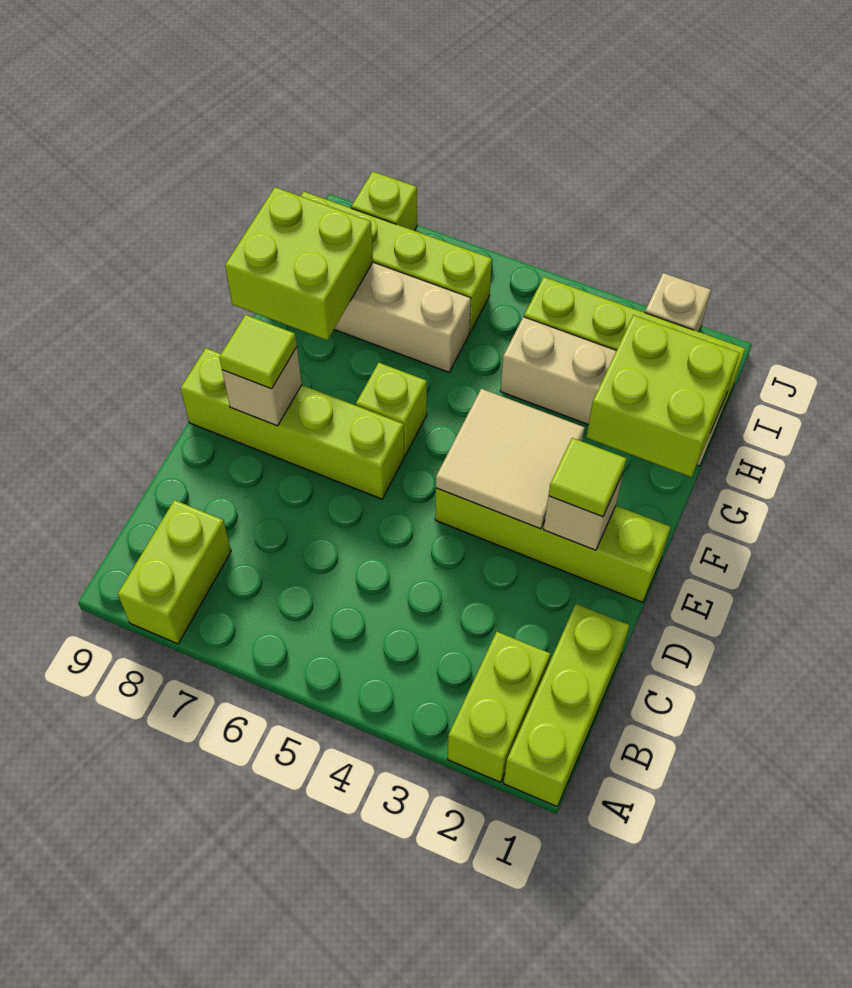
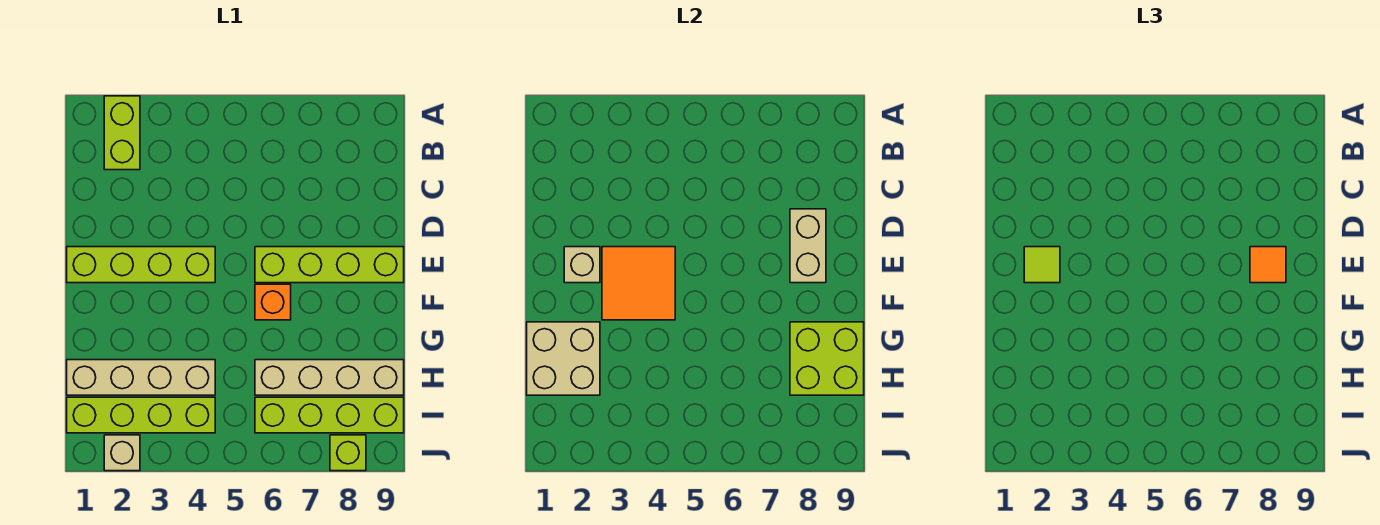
lime brick A1:C1 level 1 -> none
lime brick A8:B8 level 1 -> none
tan tile E3:F4 level 2 -> orange tile E3:F4 level 2
tan brick E8 level 2 -> tan brick D8:E8 level 2
lime tile E8 level 3 -> orange tile E8 level 3
lime brick F6 level 1 -> orange brick F6 level 1
lime brick G1:H2 level 2 -> tan brick G1:H2 level 2

